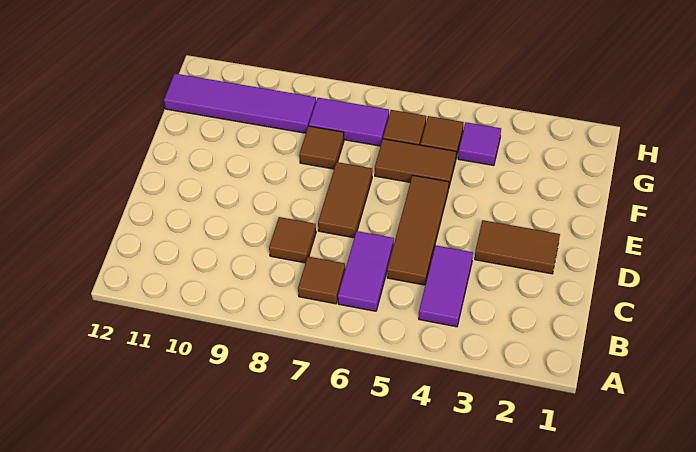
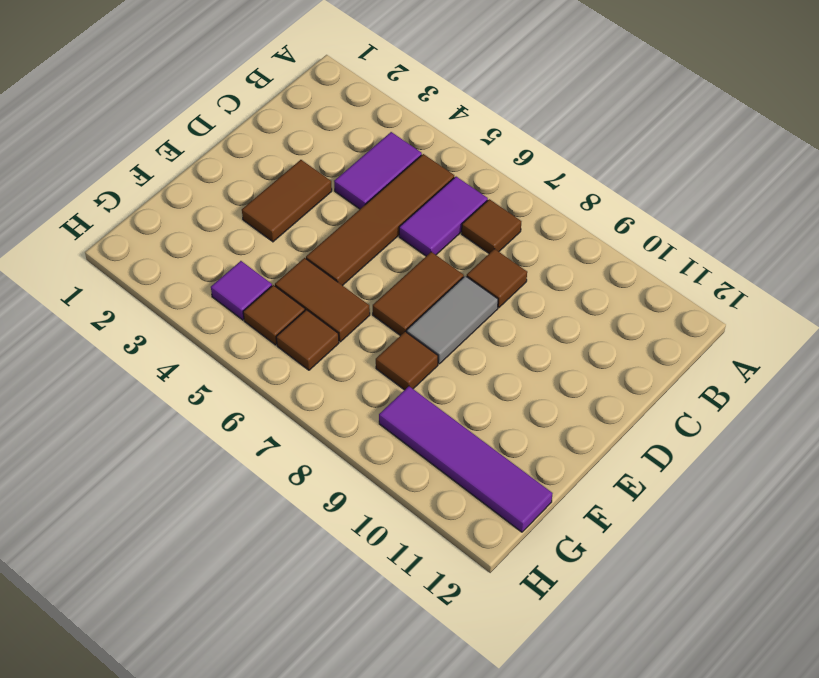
brown tile C5:E5 level 1 -> brown tile B5:E5 level 1
brown tile D2:D3 level 1 -> brown tile D3:E3 level 1
none -> grey tile D8:E8 level 1
purple tile G7:G8 level 1 -> none

